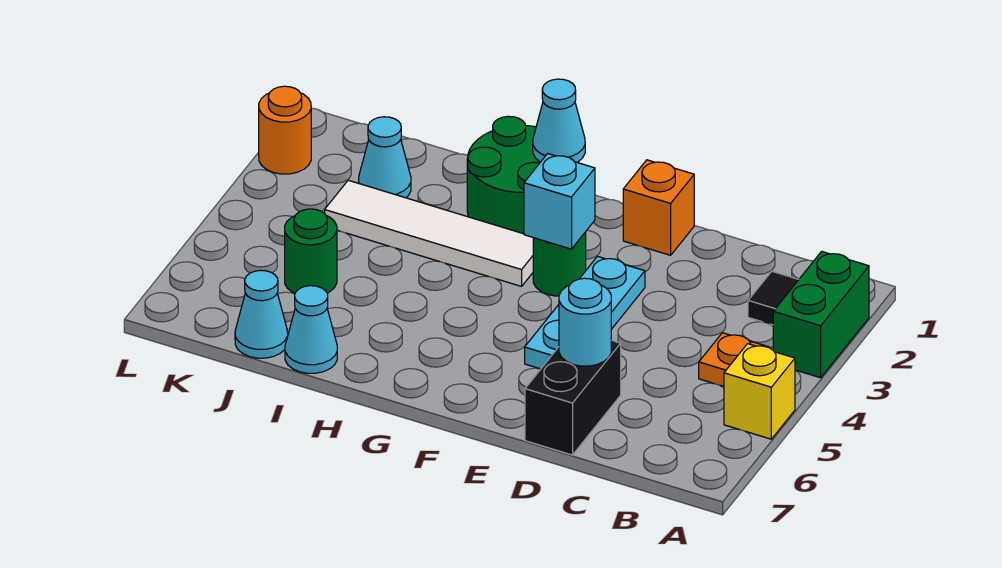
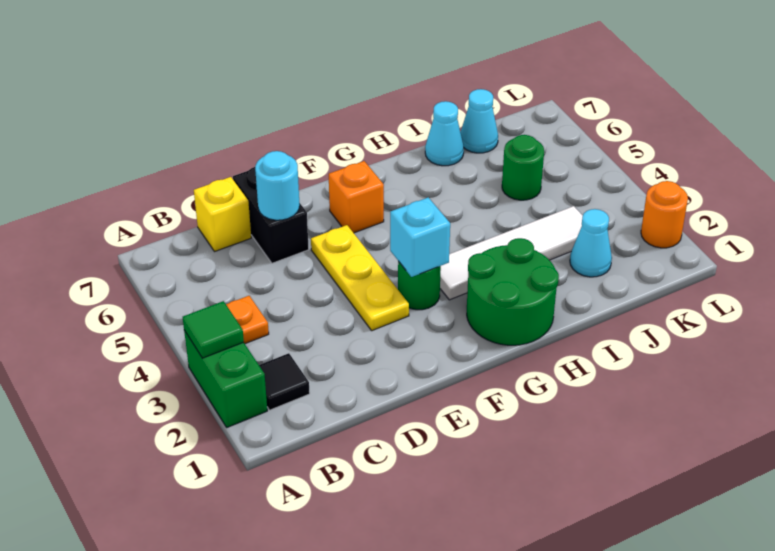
none -> green tile A3 level 2
yellow brick A5 level 1 -> yellow brick C7 level 1
orange brick E1 level 1 -> orange brick F6 level 1
cyan plate E3:E5 level 1 -> yellow plate E3:E5 level 1
cyan cone G1 level 2 -> none

